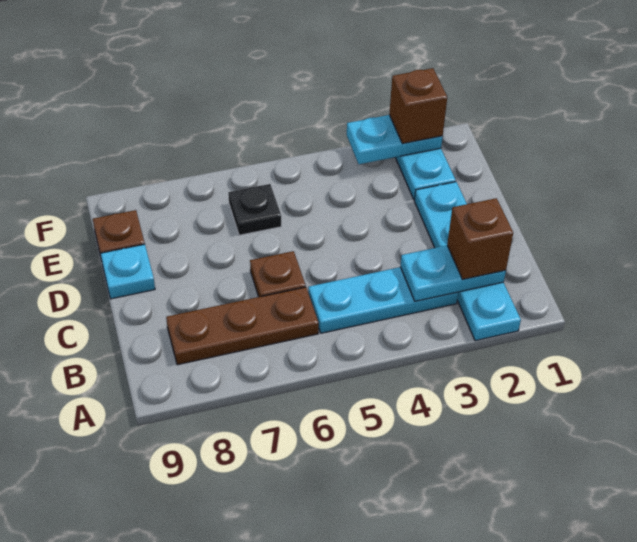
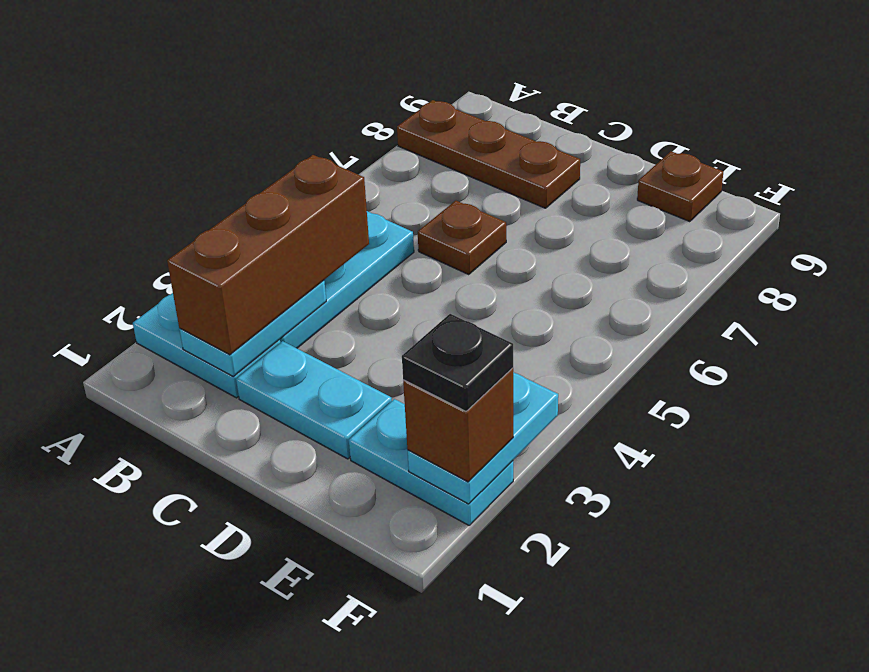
brown brick B2 level 3 -> brown brick B2:B4 level 3
brown plate B6:B8 level 1 -> brown plate A8:C8 level 1
cyan plate D9 level 1 -> none
black plate E6 level 1 -> black plate F2 level 4

